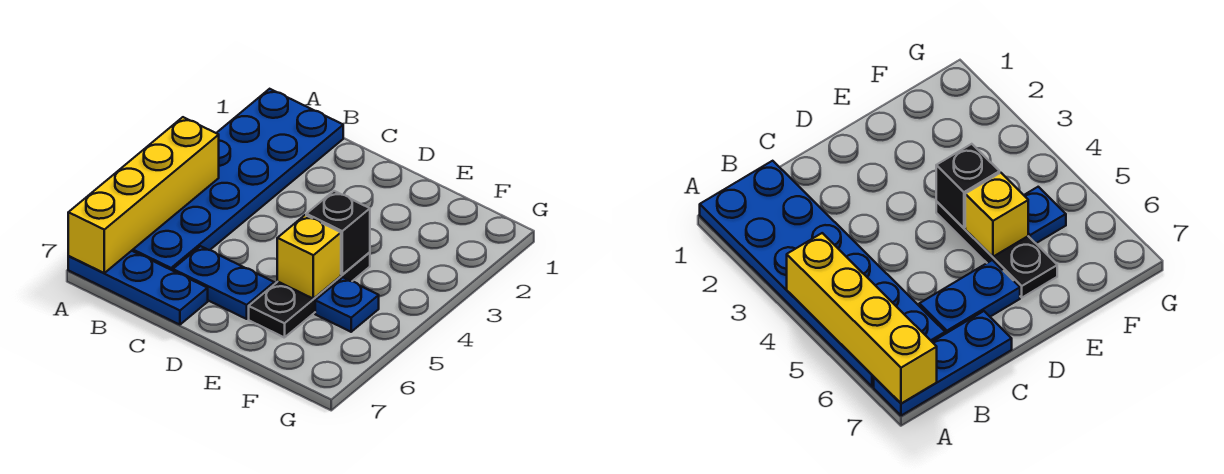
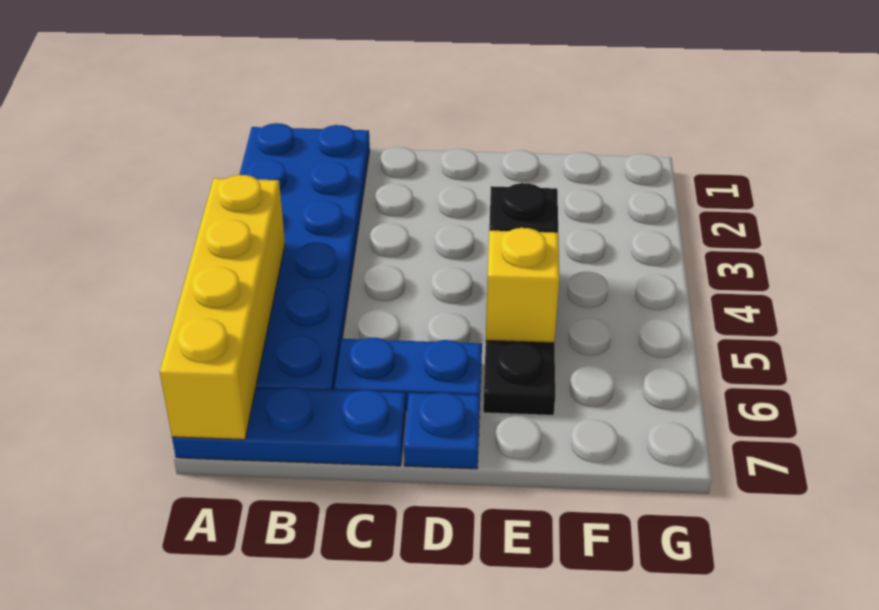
blue plate F5 level 1 -> blue plate D7 level 1

